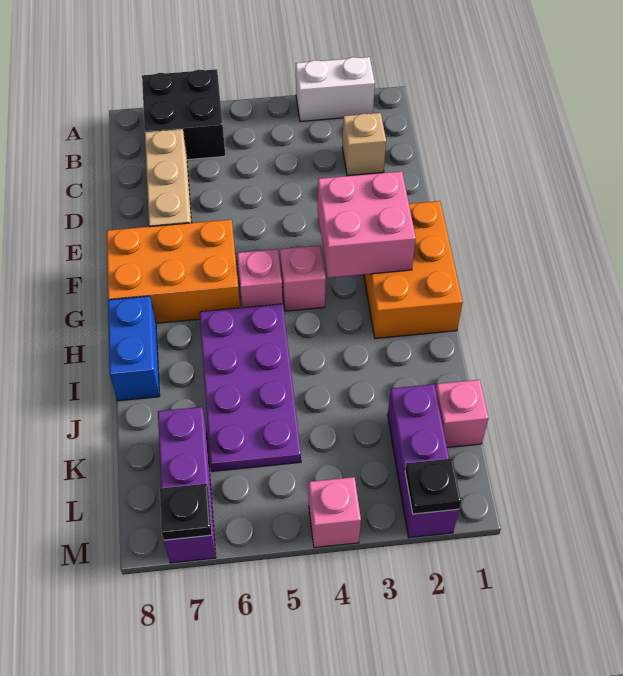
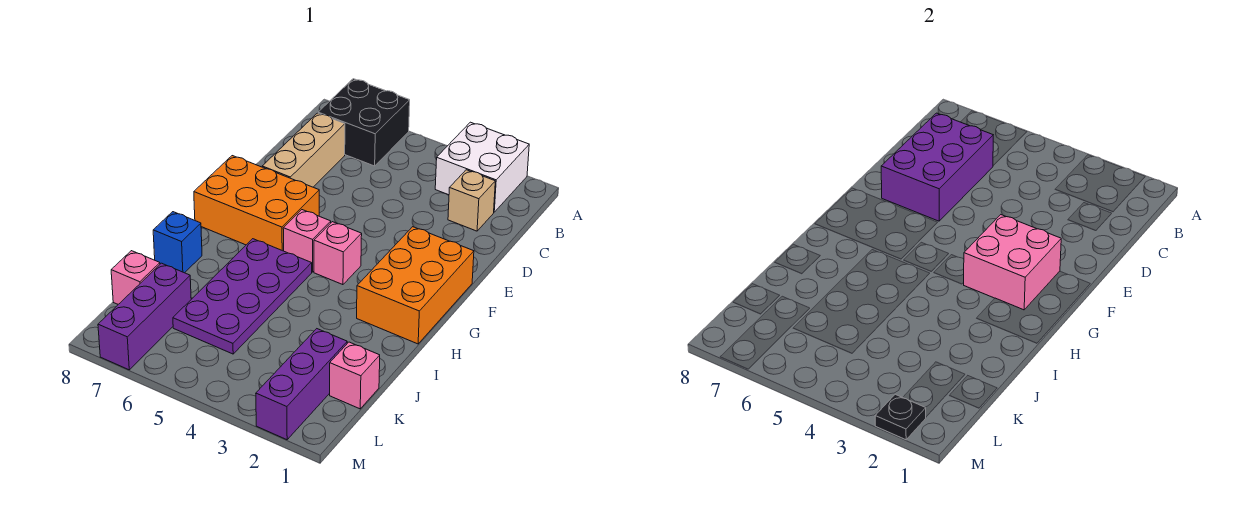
white brick A2:A3 level 1 -> white brick A2:B3 level 1
none -> purple brick C6:E7 level 2
blue brick H8:I8 level 1 -> blue brick I8 level 1
pink brick M4 level 1 -> pink brick K8 level 1
black plate M7 level 2 -> none

